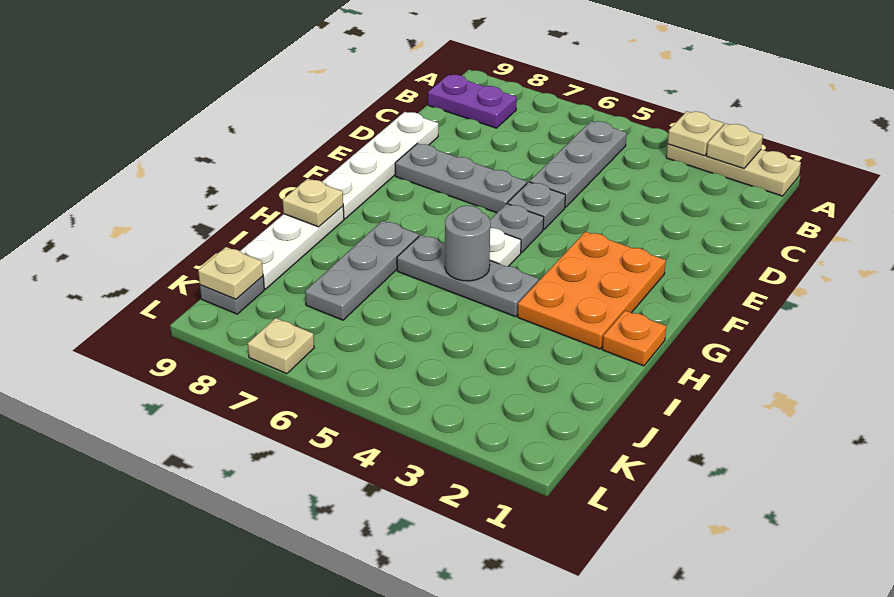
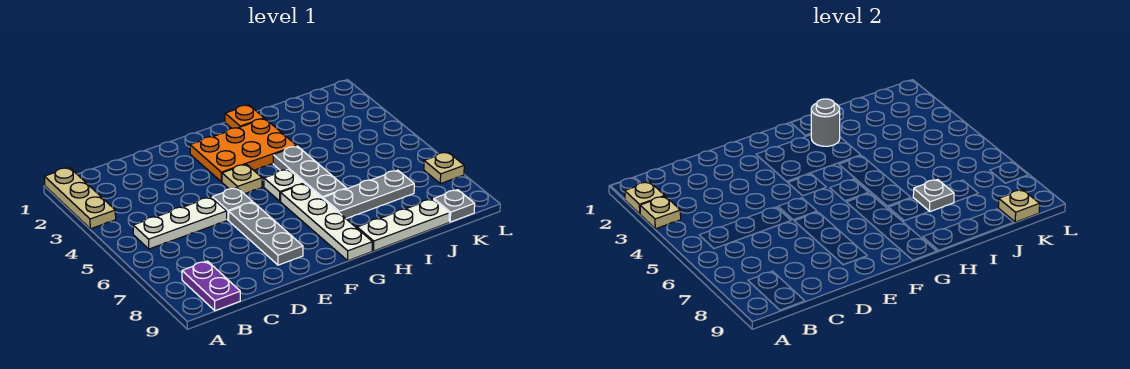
grey plate B5:D5 level 1 -> white plate B5:D5 level 1
white plate D9:G9 level 1 -> white plate G6:G9 level 1
grey plate F5 level 1 -> grey plate I7 level 2
grey round brick H5 level 2 -> grey round brick H2 level 2
tan plate H9 level 2 -> tan plate F4 level 1

